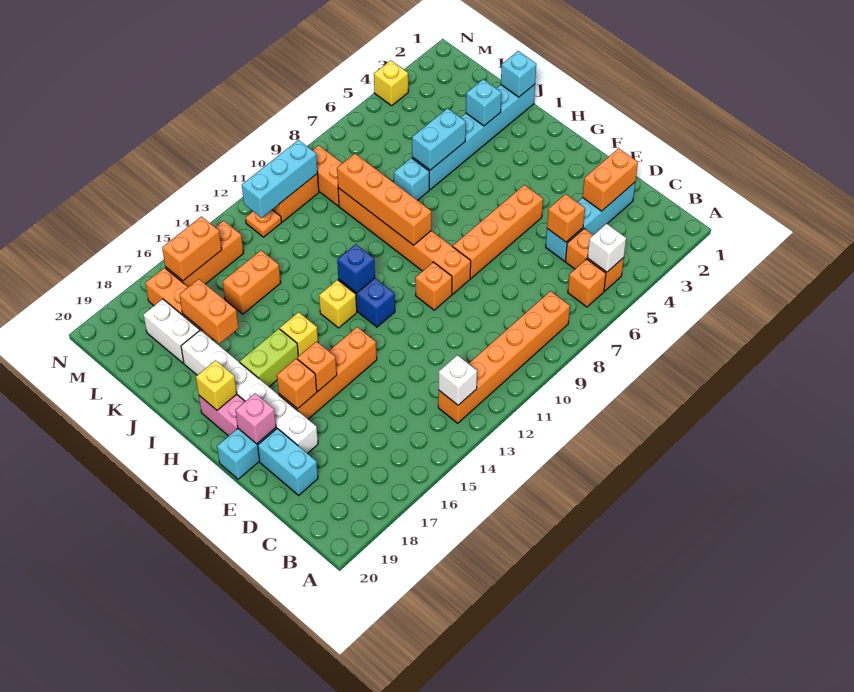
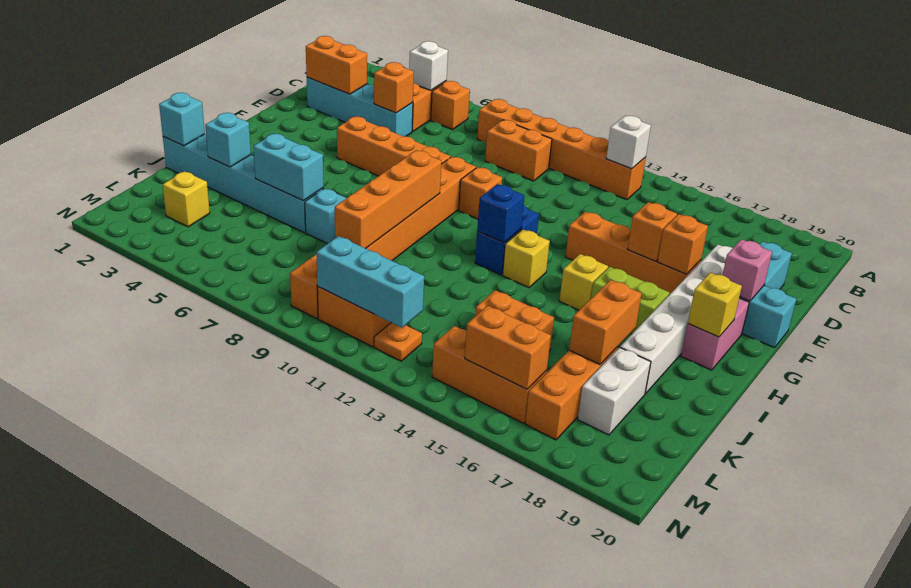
none -> orange brick C9:C10 level 1
yellow brick N4 level 1 -> yellow brick L3 level 1

